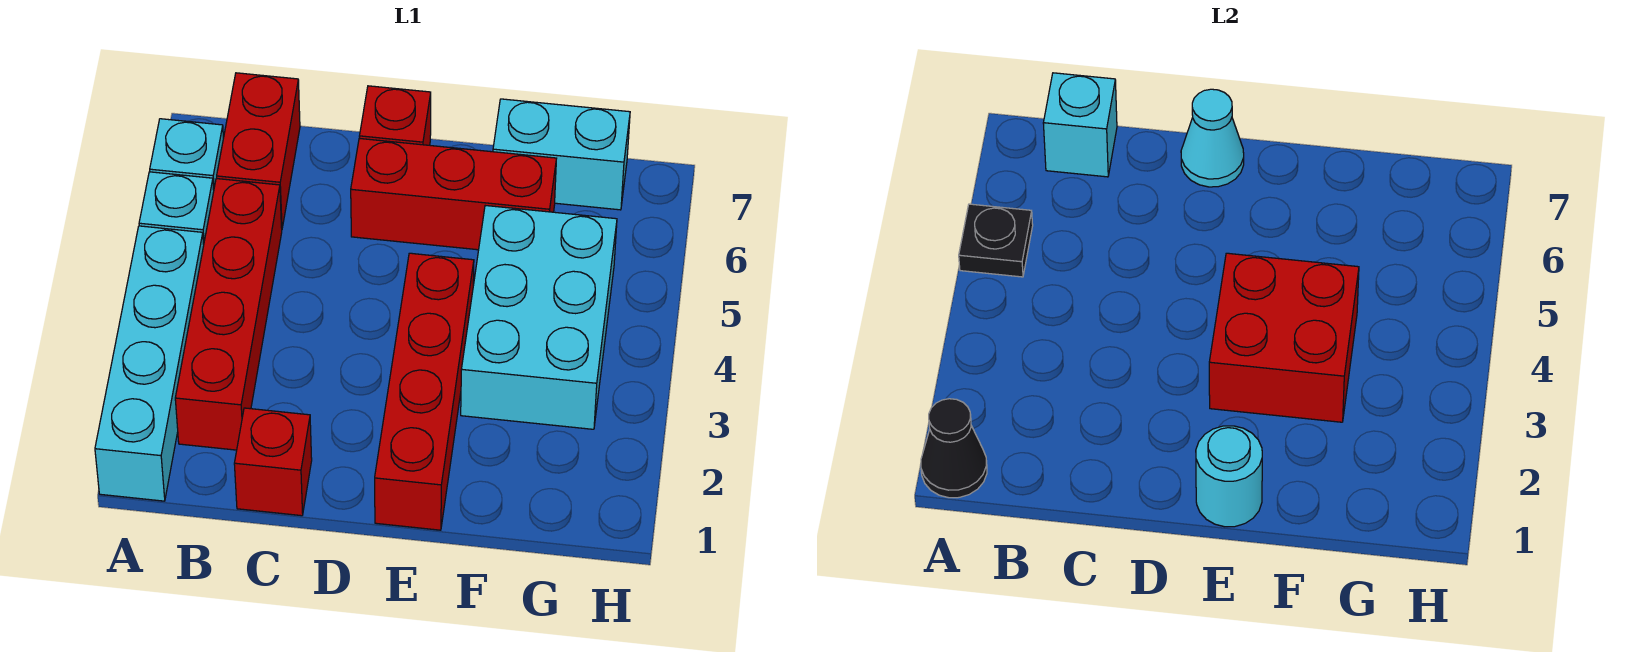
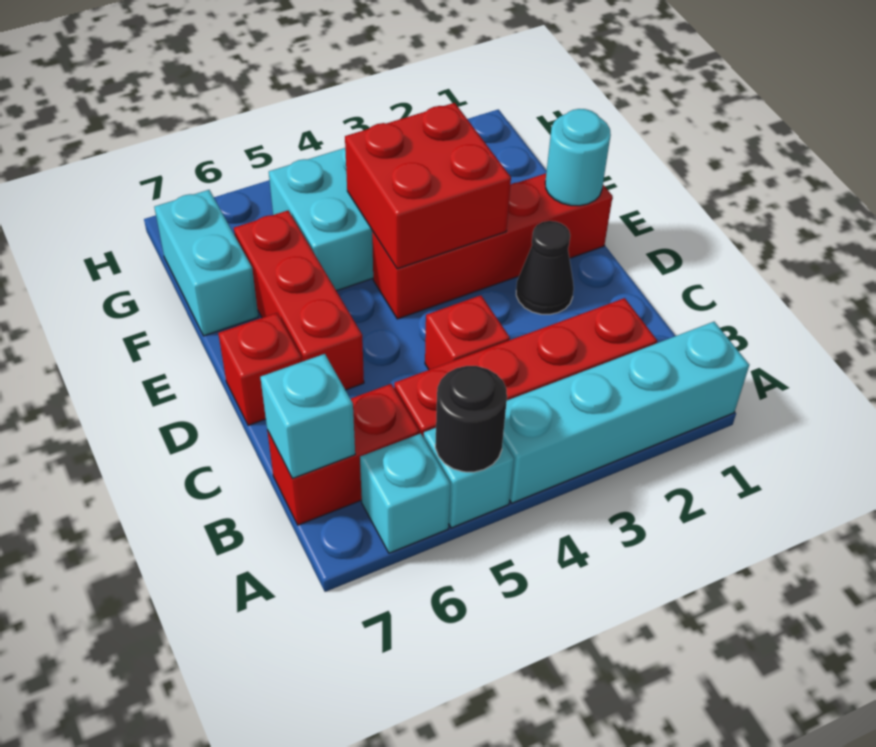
black cone A1 level 2 -> black cone D2 level 1
black plate A5 level 2 -> black round brick A5 level 2
red brick C1 level 1 -> red brick C4 level 1
cyan cone D7 level 2 -> none

